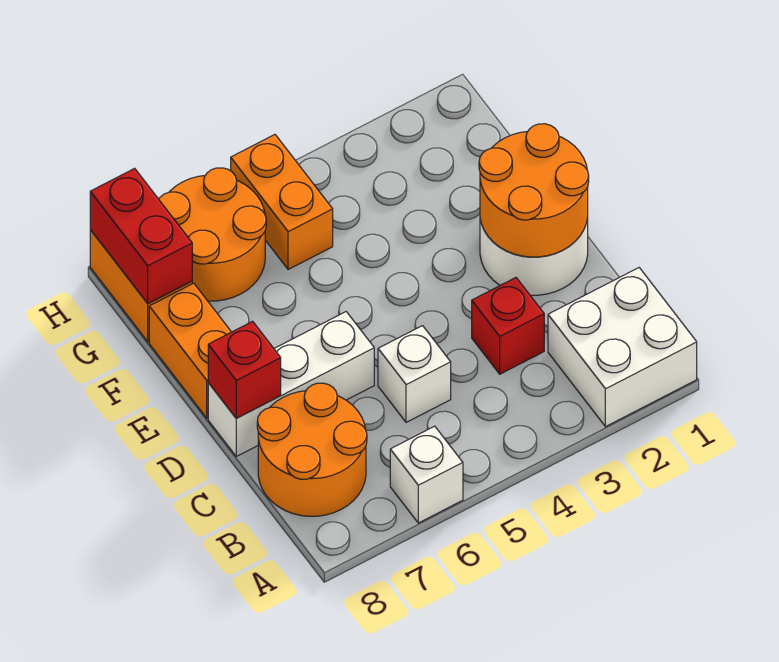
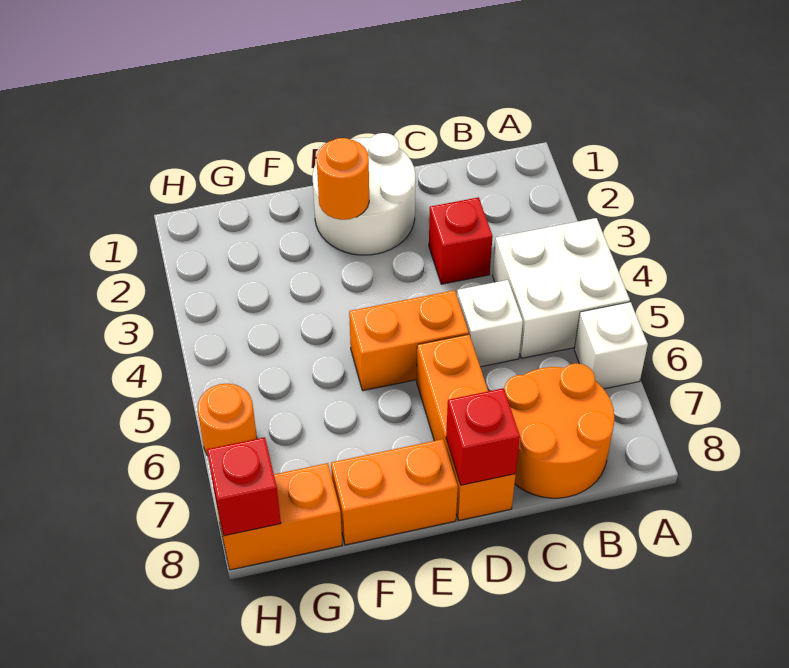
white brick A1:B2 level 1 -> white brick A4:B5 level 1
orange round brick D1:E2 level 2 -> orange round brick E2 level 2
white brick D6:D8 level 1 -> orange brick D6:D8 level 1
orange brick G5:H5 level 1 -> orange brick D5:E5 level 1
orange round brick G6:H7 level 1 -> orange round brick H6 level 1
red brick G8:H8 level 2 -> red brick H8 level 2

